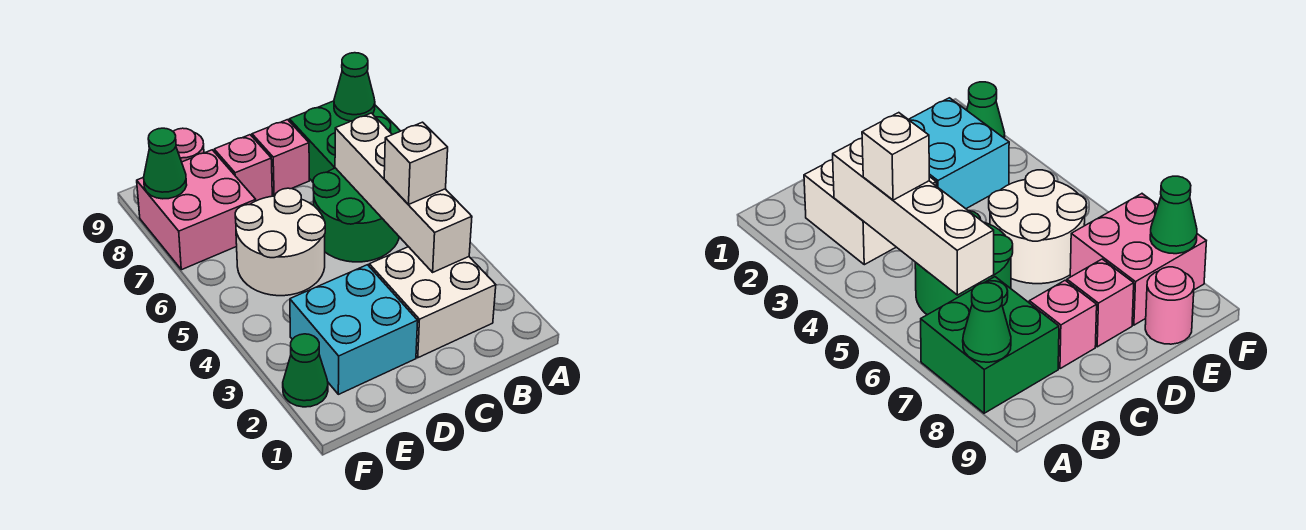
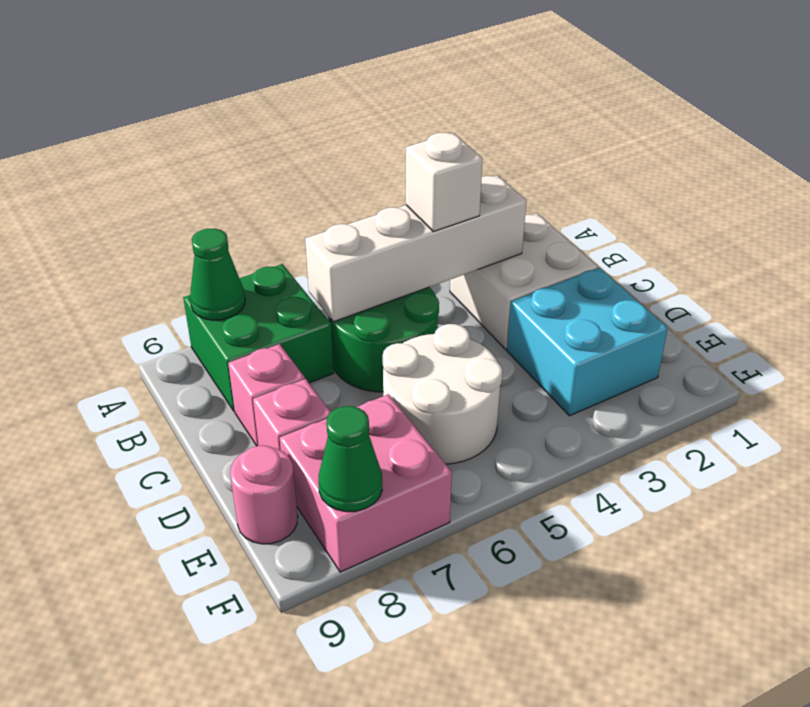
green cone F2 level 1 -> none

